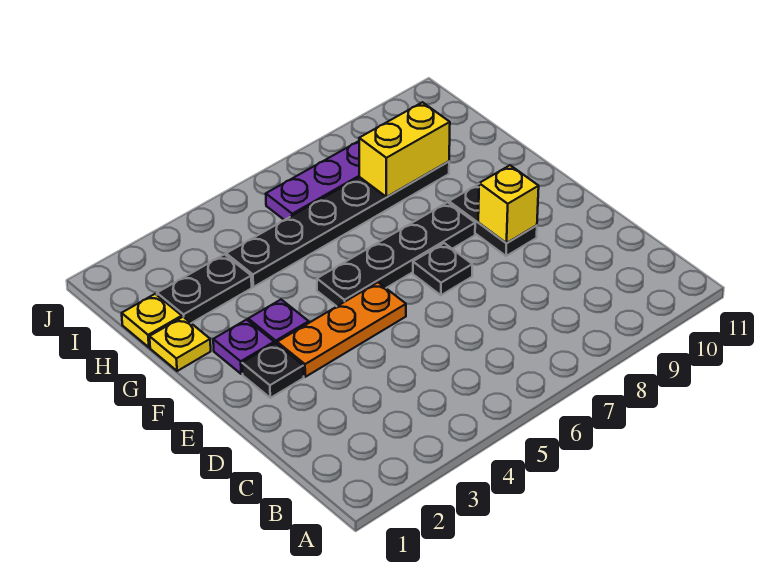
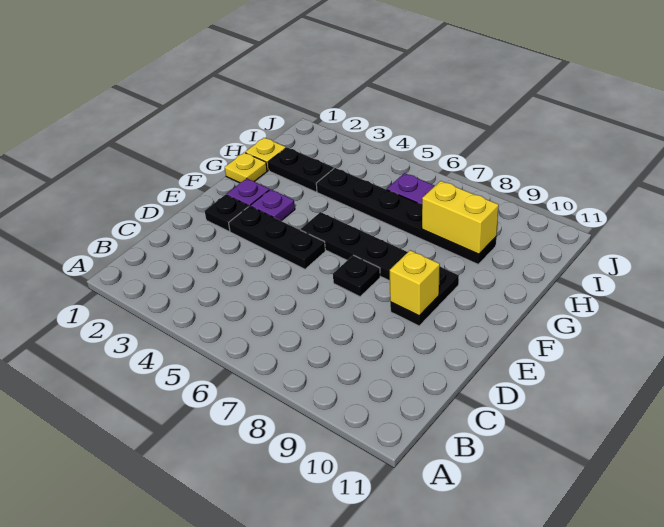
orange plate E3:E5 level 1 -> black plate E3:E5 level 1

